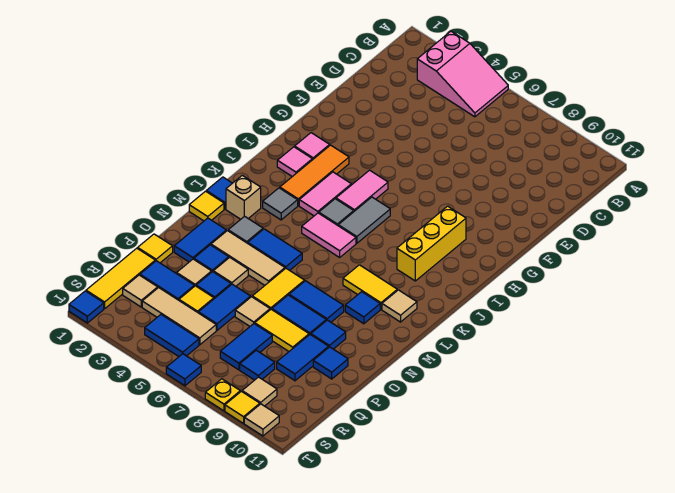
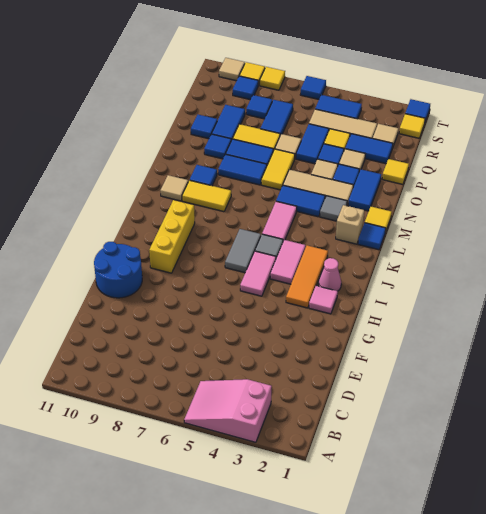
none -> blue round brick F10:G11 level 1
pink tile I2 level 1 -> pink cone I2 level 1
grey tile K3 level 1 -> none
pink tile K5:K6 level 1 -> pink tile K5:L5 level 1
yellow tile Q1:S1 level 1 -> yellow tile S1 level 1
tan tile S9 level 1 -> blue tile S9 level 1
yellow plate T8 level 1 -> yellow tile T8 level 1

